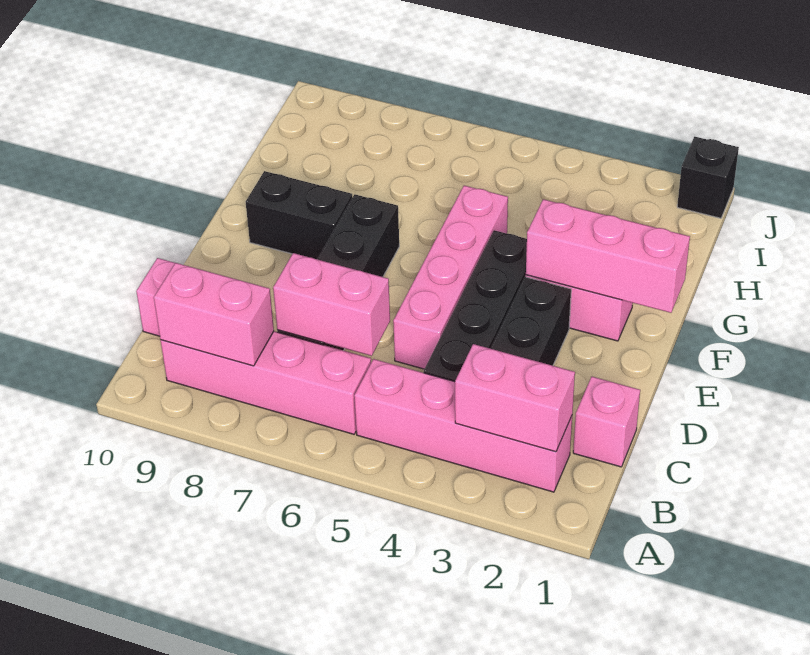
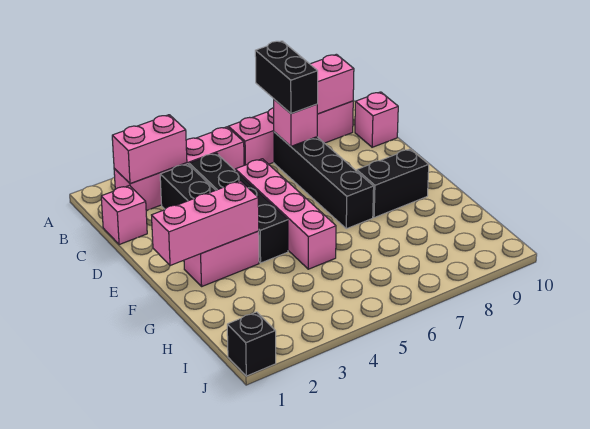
none -> black brick B7:C7 level 3
pink brick C6:C7 level 2 -> pink brick C7 level 2

